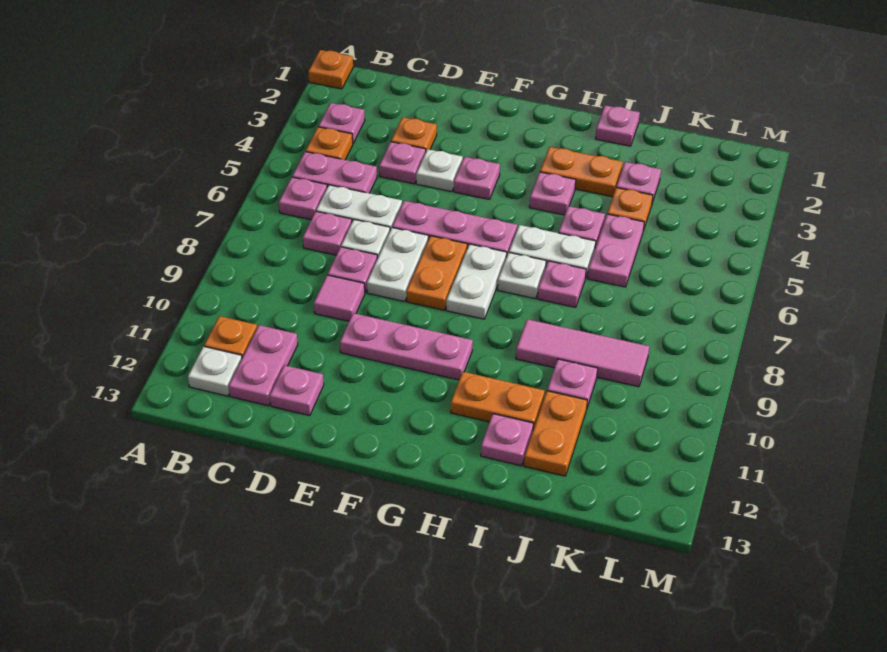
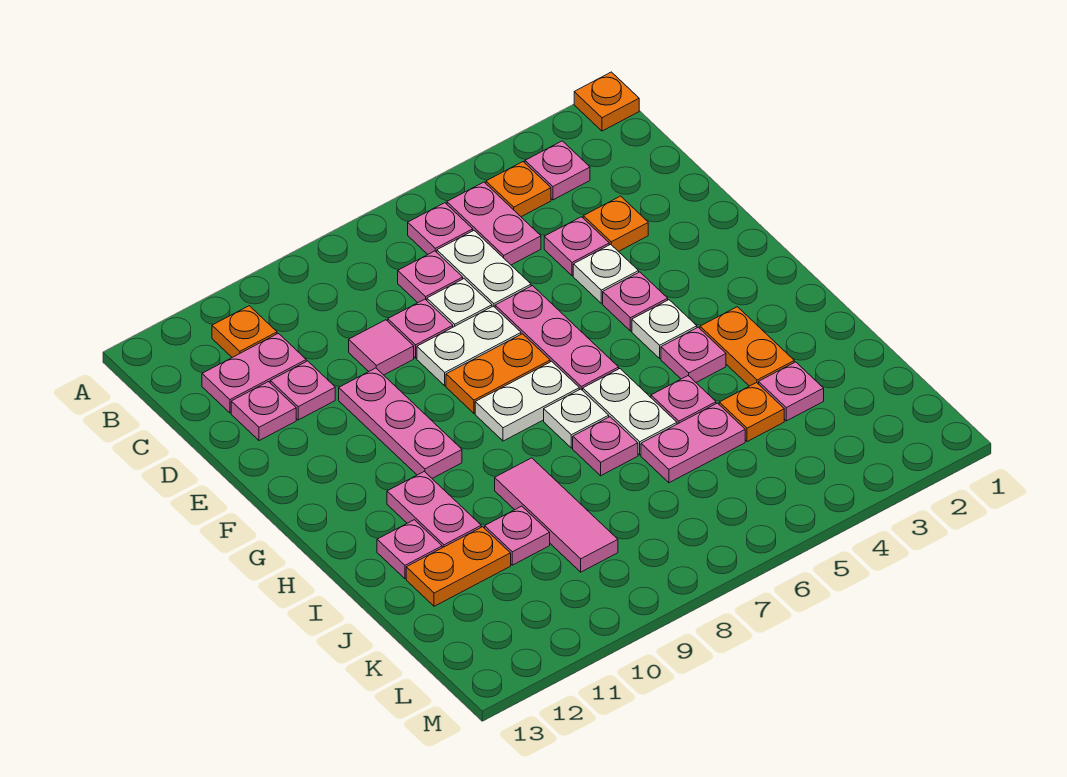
white plate B12 level 1 -> white plate G4 level 1
orange plate H11:I11 level 1 -> pink plate H11:I11 level 1
pink plate I1 level 1 -> pink plate D11 level 1

